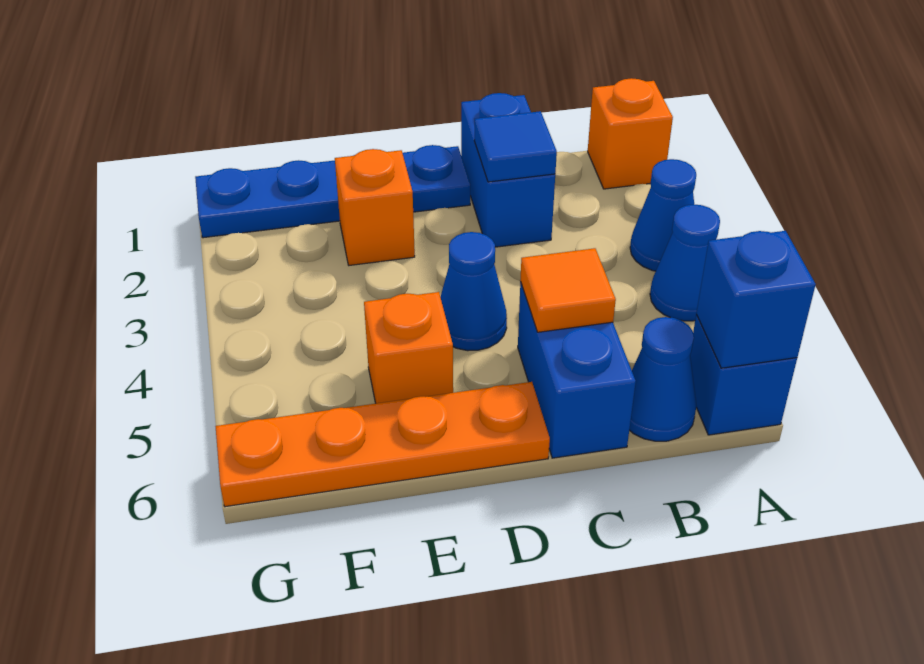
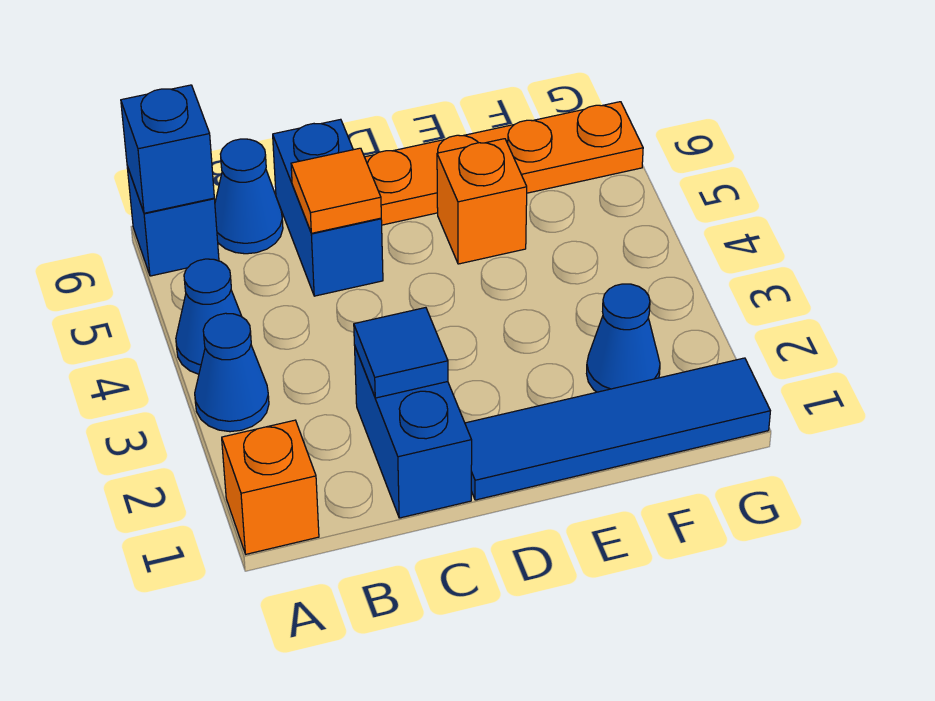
blue plate D1:G1 level 1 -> blue tile D1:G1 level 1
blue cone D4 level 1 -> blue cone F2 level 1
orange brick E2 level 1 -> none

